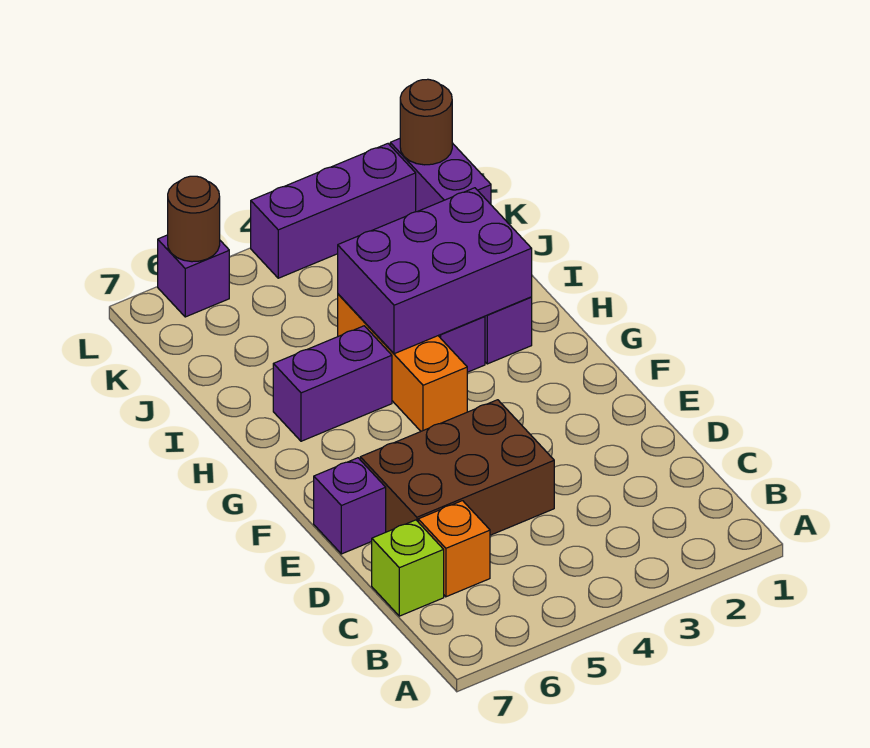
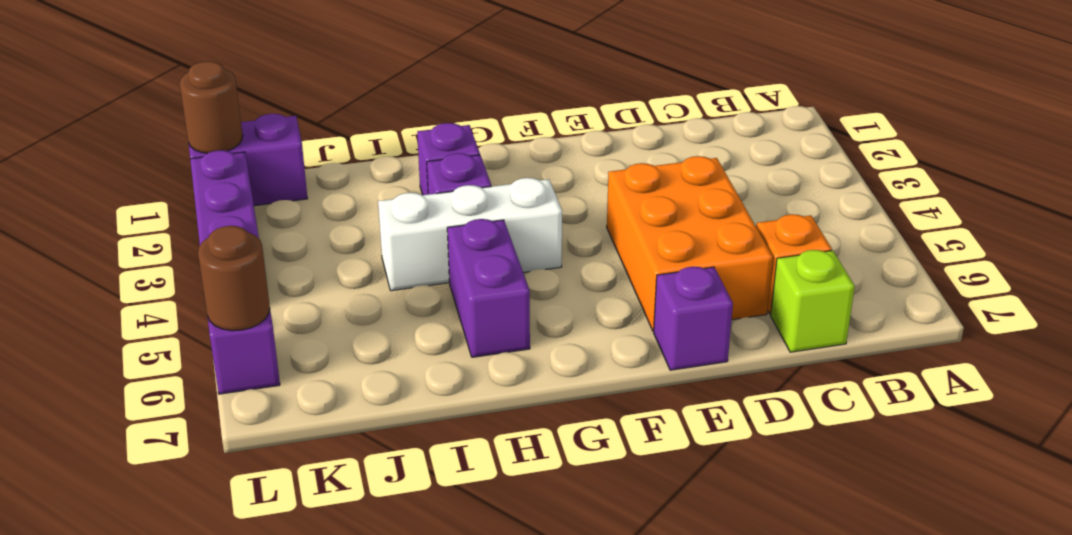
brown brick D4:E6 level 1 -> orange brick D4:E6 level 1
orange brick G4:I4 level 1 -> white brick G4:I4 level 1
purple brick H2:I4 level 2 -> none

